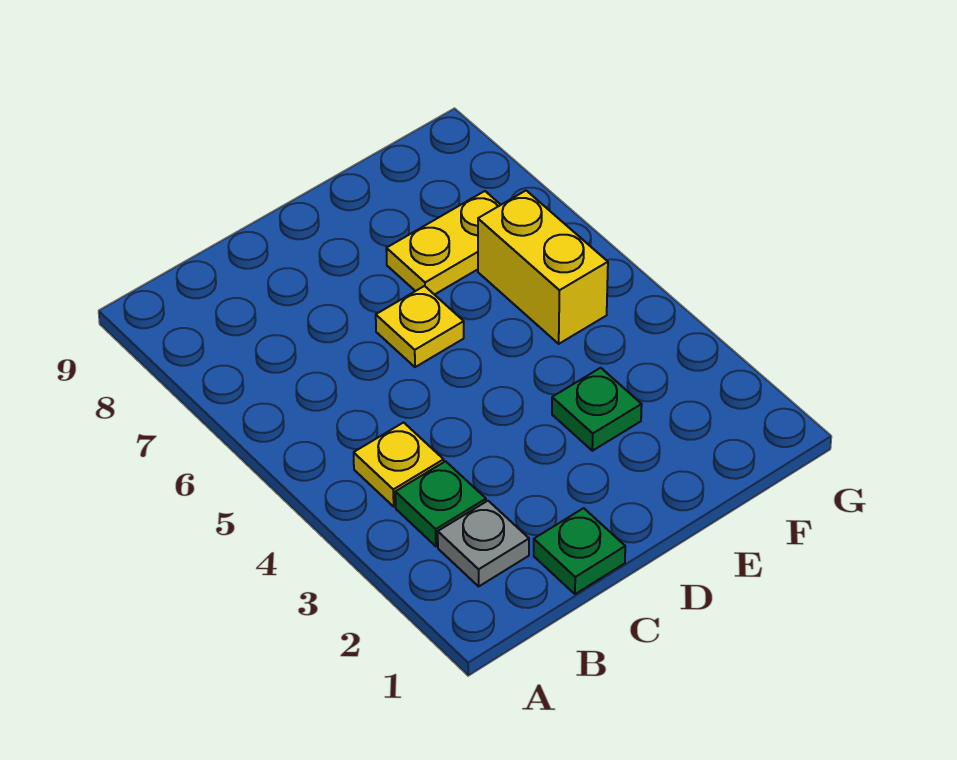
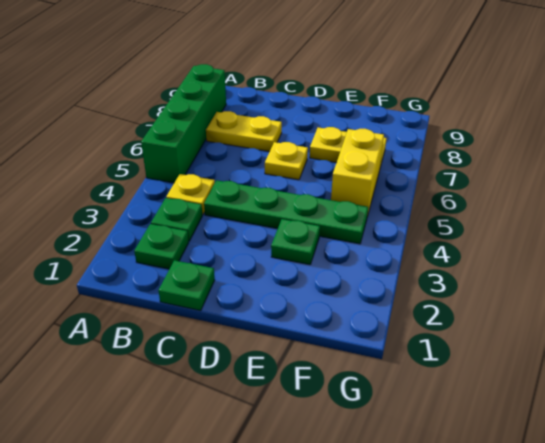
none -> green brick A5:A8 level 1
grey plate B2 level 1 -> green plate B2 level 1
none -> yellow plate B7:C7 level 1
none -> green plate C4:F4 level 1

